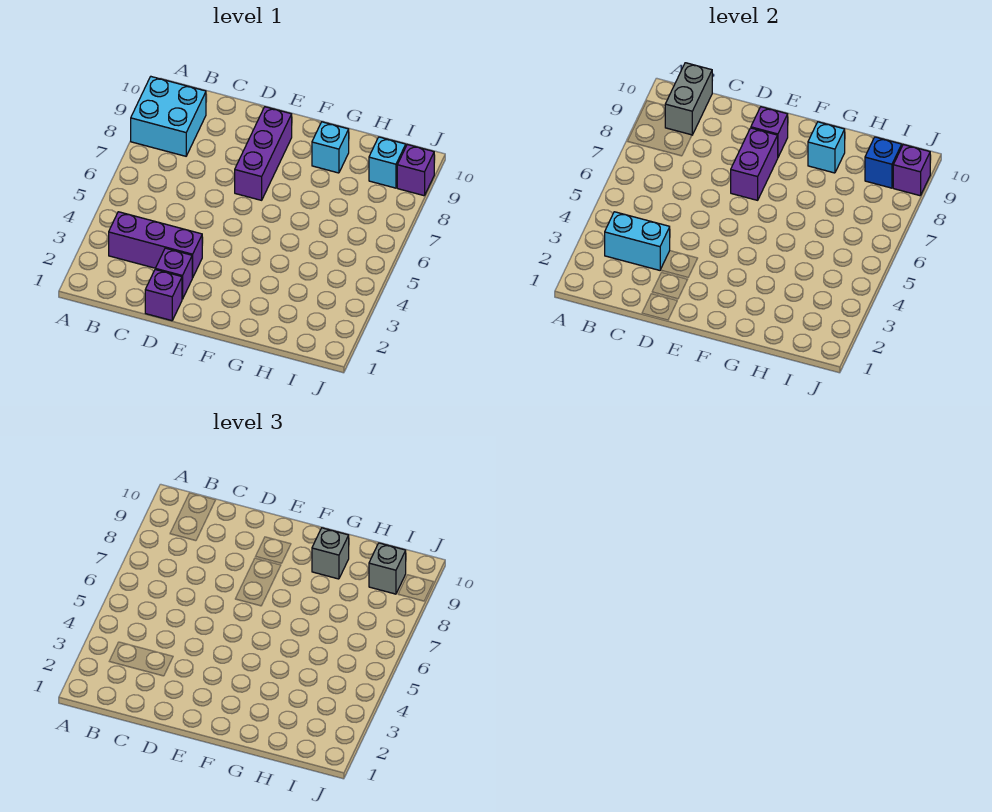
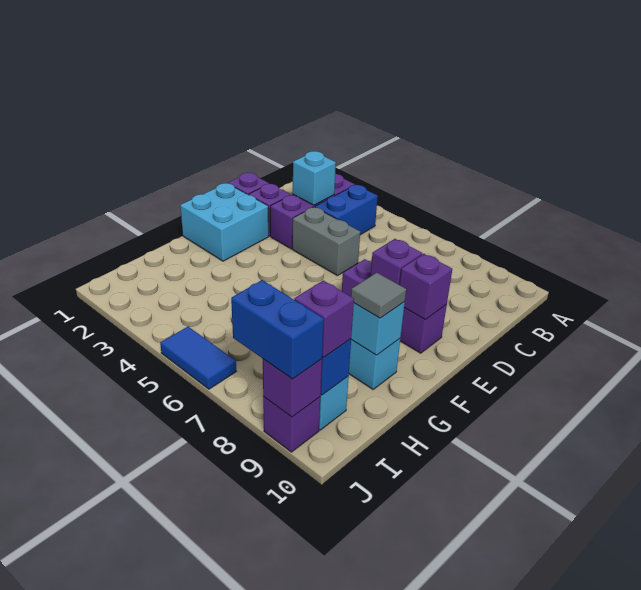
cyan brick A8:B9 level 1 -> cyan brick E1:F2 level 1
cyan brick B3:C3 level 2 -> cyan brick C3 level 2
none -> blue brick B4:C4 level 1
grey brick B9:B10 level 2 -> grey brick D4:D5 level 1
purple brick E7:E8 level 2 -> purple brick E8 level 2
grey brick G9 level 3 -> grey tile G9 level 3
grey brick I9 level 3 -> purple brick I9 level 3
none -> blue tile J5:J6 level 1
none -> blue brick J8:J9 level 3

